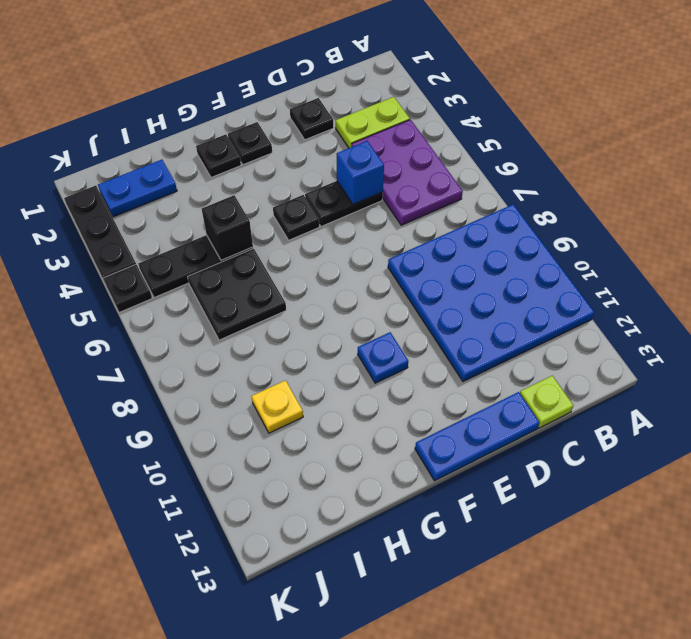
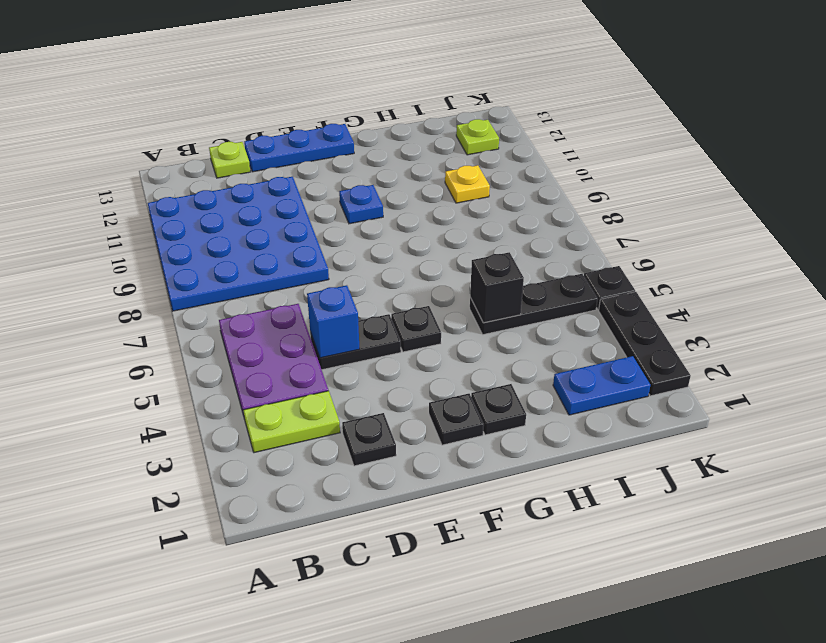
black plate H6:I7 level 1 -> none
none -> lime plate J12 level 1

